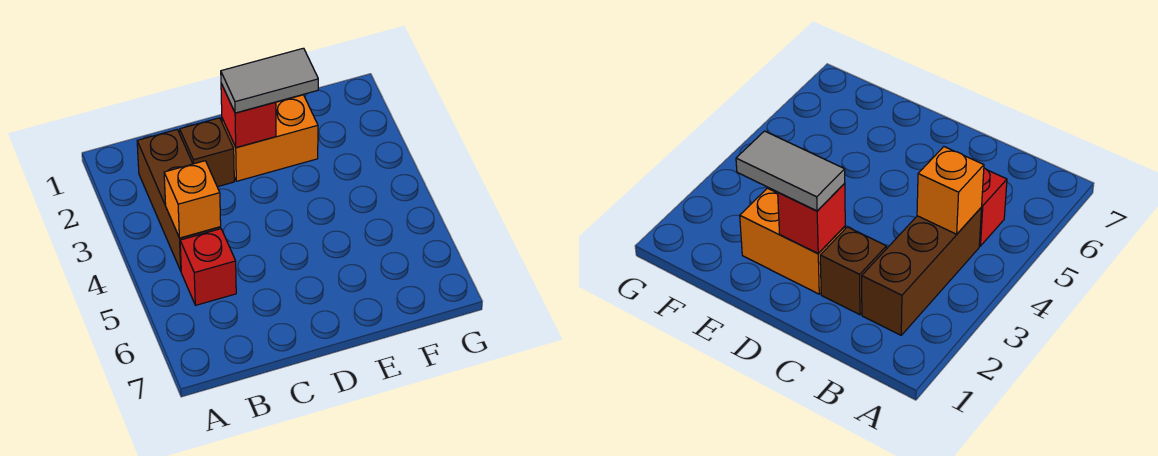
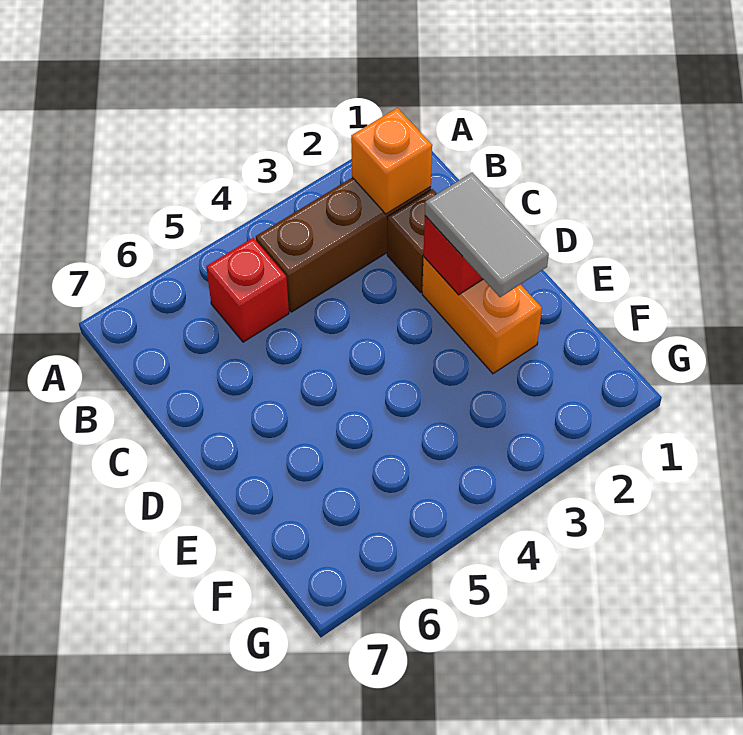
orange brick B4 level 2 -> orange brick B2 level 2

